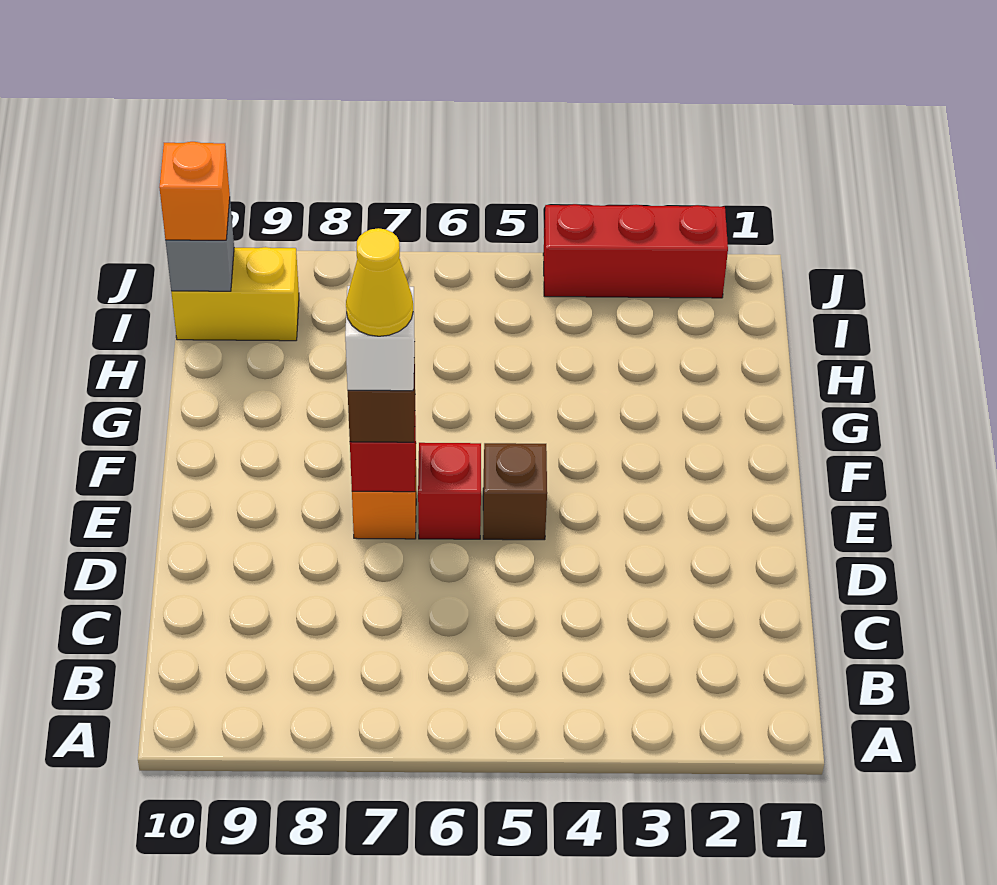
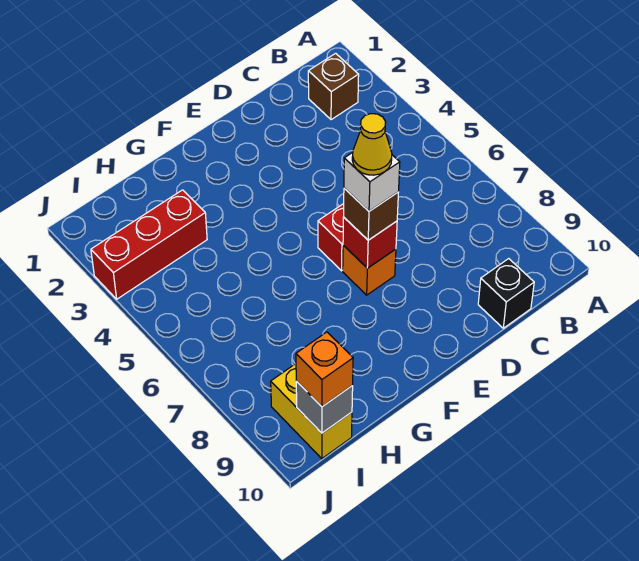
none -> black brick C10 level 1
brown brick E5 level 1 -> brown brick B2 level 1
red brick J2:J4 level 1 -> red brick H3:J3 level 1

